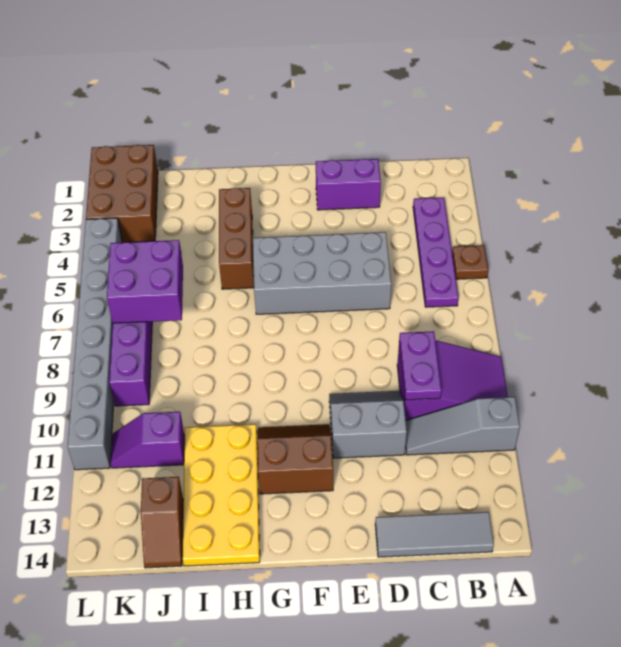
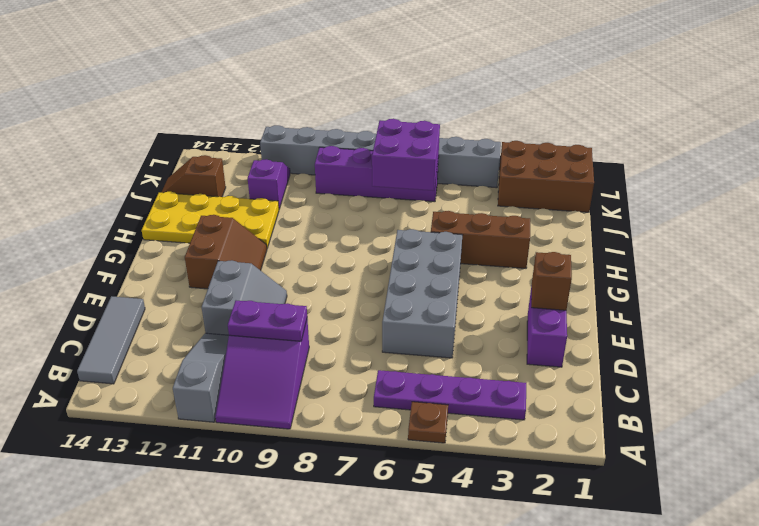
none -> brown brick E2 level 2

